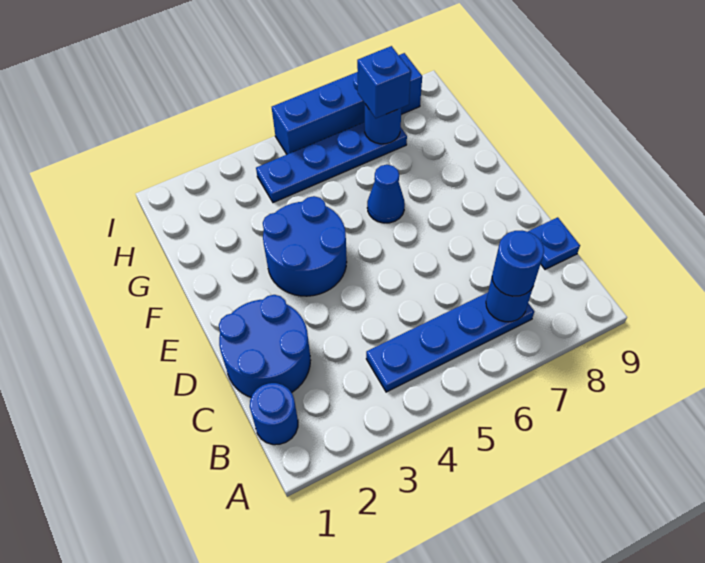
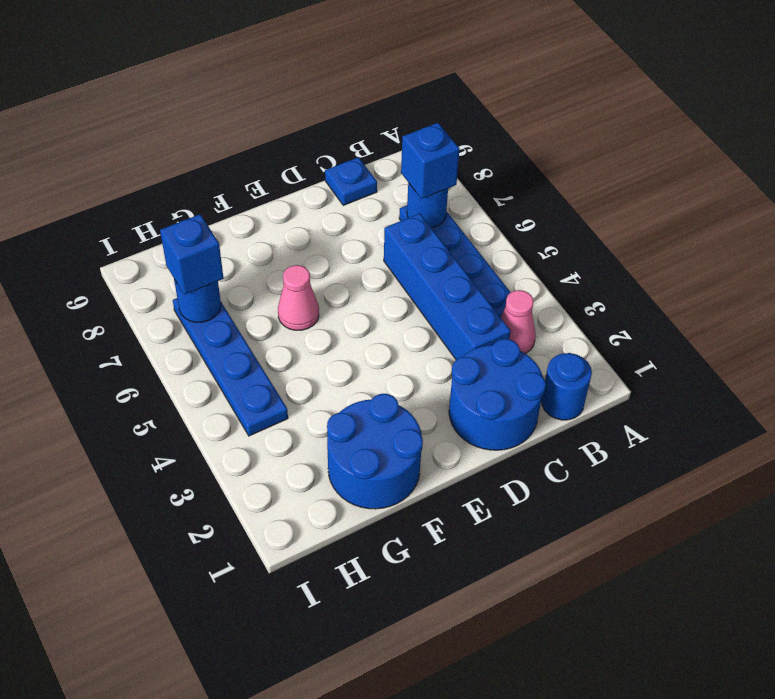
none -> pink cone B3 level 1
blue round brick B7 level 3 -> blue brick B7 level 3
blue round brick E3:F4 level 1 -> blue round brick F1:G2 level 1
blue cone F6 level 1 -> pink cone F6 level 1
blue brick I5:I8 level 1 -> blue brick C3:C6 level 1

